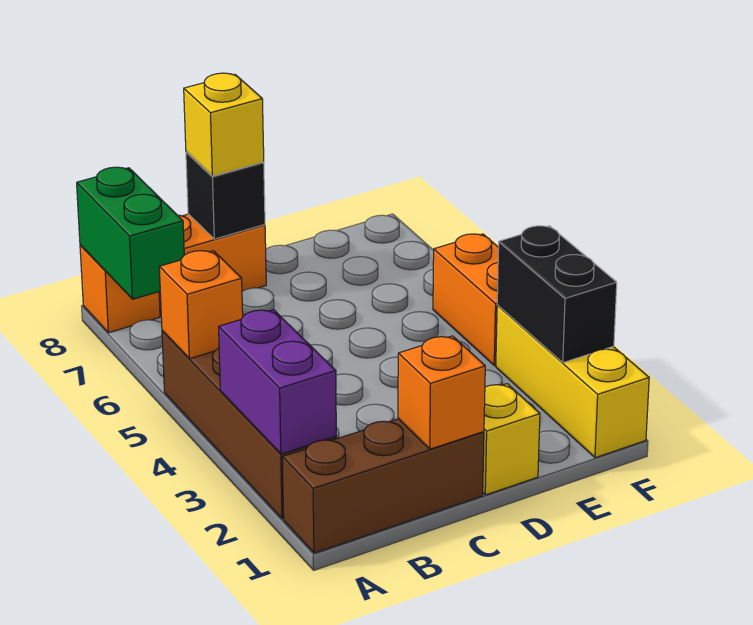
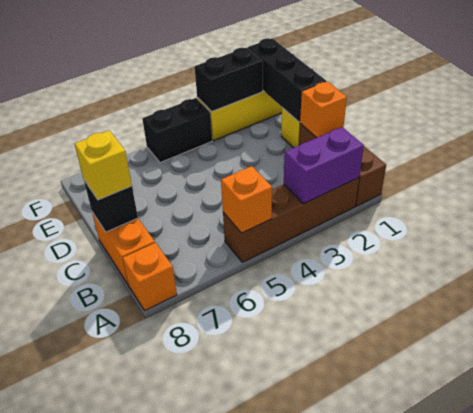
green brick A7:A8 level 2 -> none
none -> black brick D1:F1 level 2
orange brick F4:F5 level 1 -> black brick F4:F5 level 1

